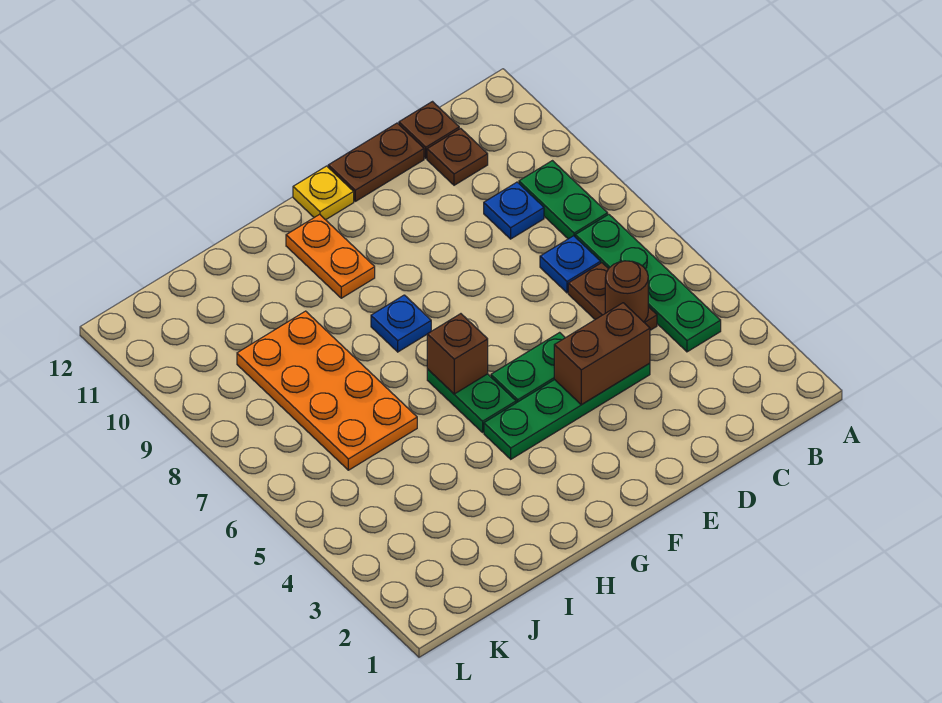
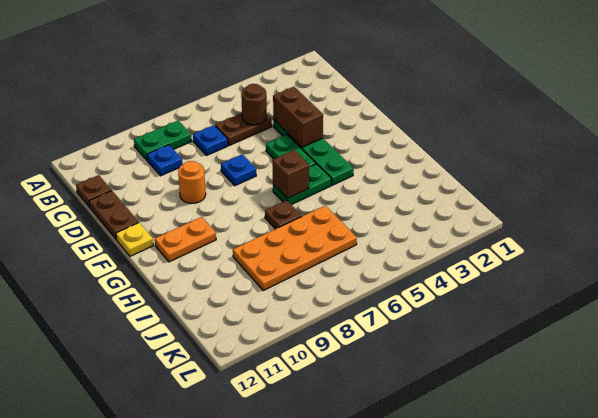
green plate B4:B7 level 1 -> none
brown plate C11 level 1 -> brown plate H7 level 1
none -> orange round brick E9 level 1
blue plate G8 level 1 -> blue plate E7 level 1

